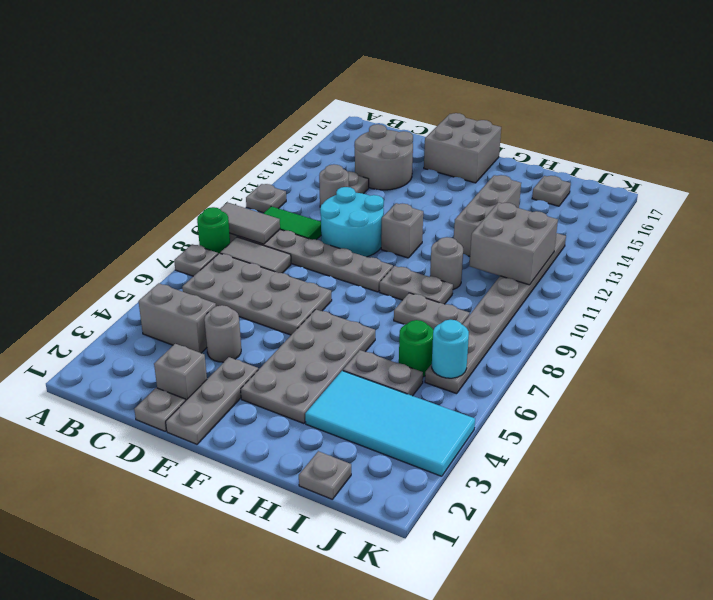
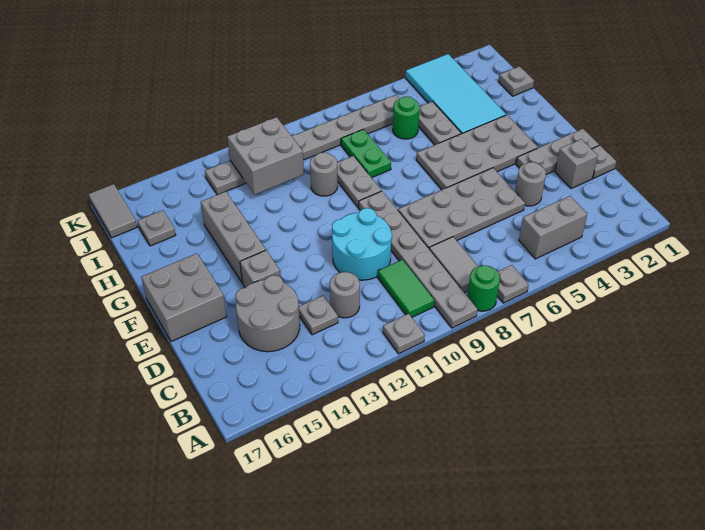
grey tile A9:B9 level 2 -> grey tile J17:K17 level 1
grey brick B4:C4 level 1 -> grey brick B4:B5 level 1
grey plate B6:E7 level 1 -> grey plate D5:E8 level 1
grey brick F11 level 1 -> grey brick E14 level 1
grey plate H8:I8 level 1 -> green plate H8:I8 level 1
grey brick H12:H14 level 1 -> grey brick F14:H14 level 1
cyan round brick J6 level 2 -> none

